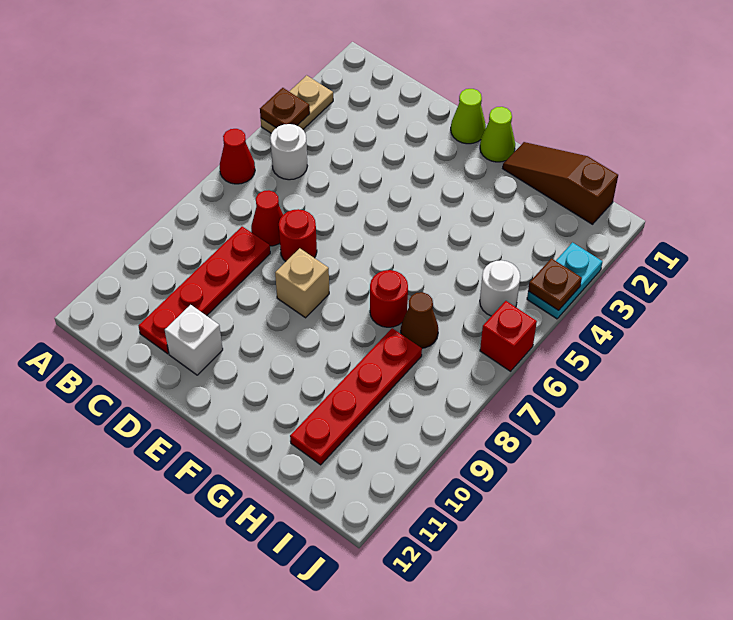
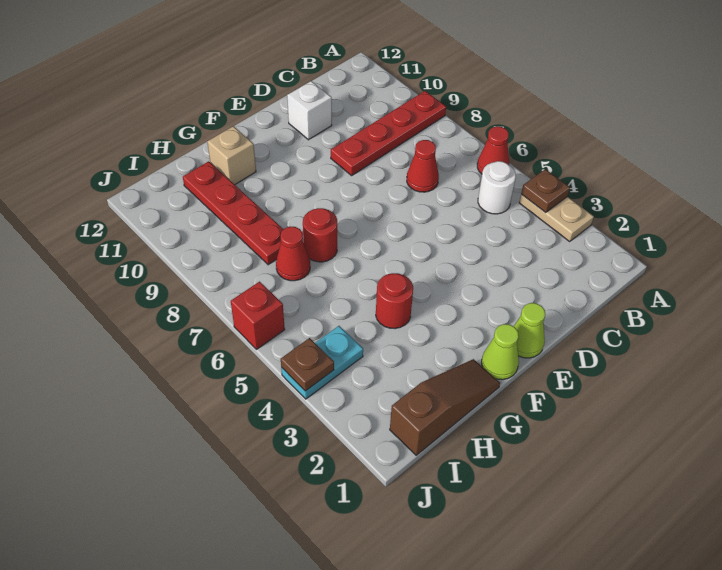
red plate C8:C11 level 1 -> red plate A9:D9 level 1
red round brick D7 level 1 -> red round brick G4 level 1
tan brick E8 level 1 -> tan brick G11 level 1
brown cone H7 level 1 -> red cone H7 level 1
white round brick I5 level 1 -> none
cyan plate J3:J4 level 1 -> cyan plate I4:J4 level 1

